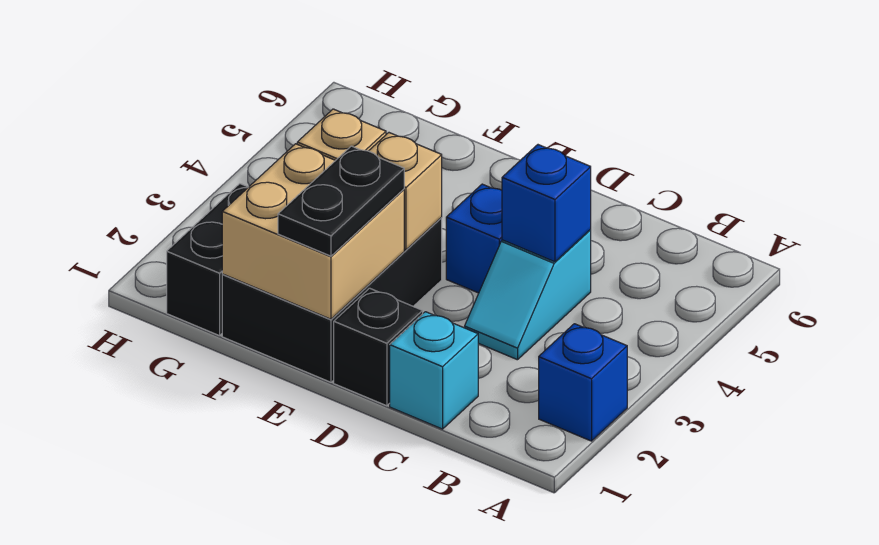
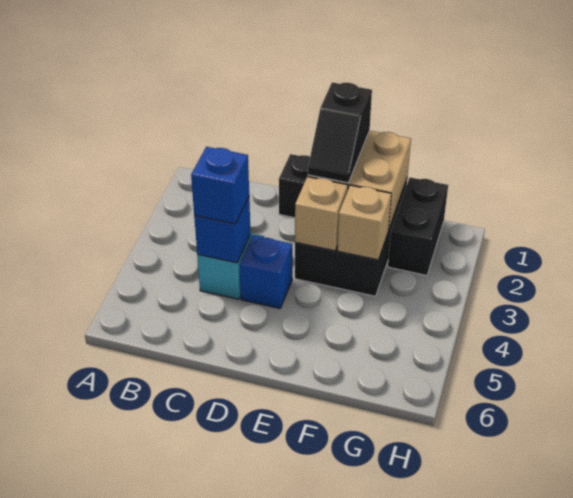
blue brick A2 level 1 -> blue brick C4 level 3
cyan brick C1 level 1 -> none
black plate E1:E2 level 3 -> black slope E1:E2 level 3 top 1

